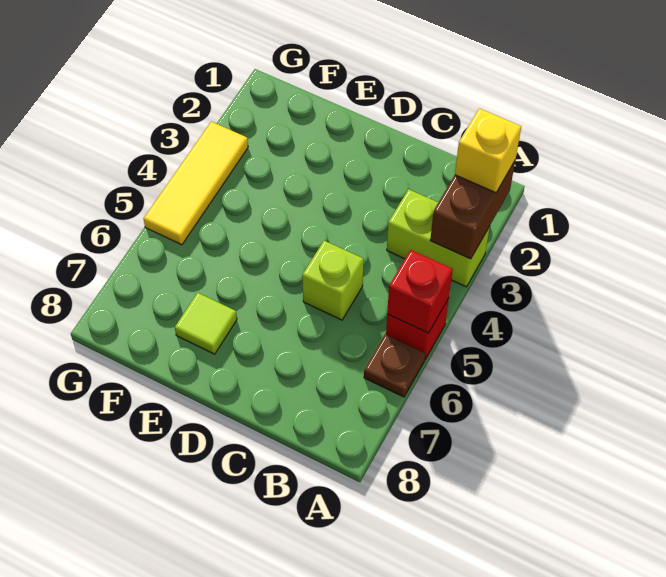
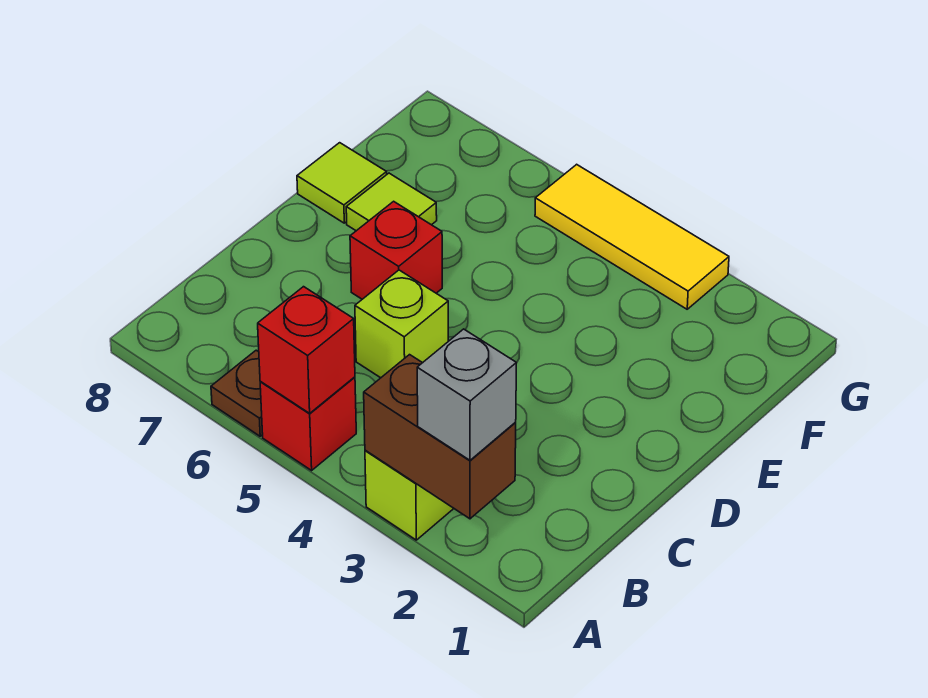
yellow brick A2 level 3 -> grey brick A2 level 3
none -> red brick D6 level 1
none -> lime tile E8 level 1

